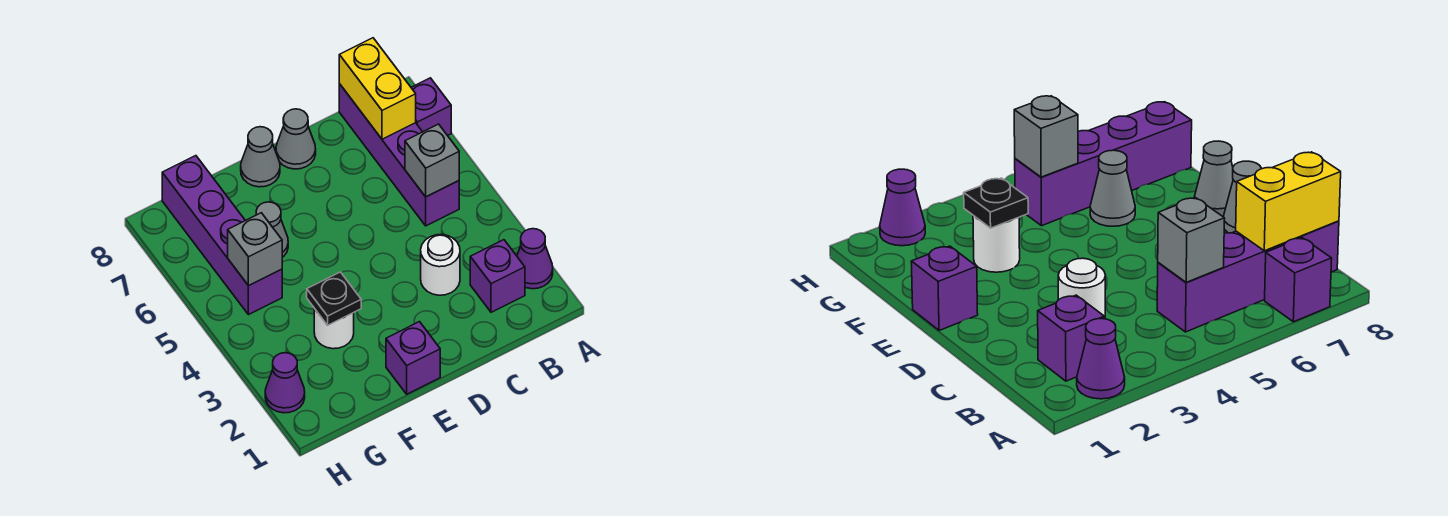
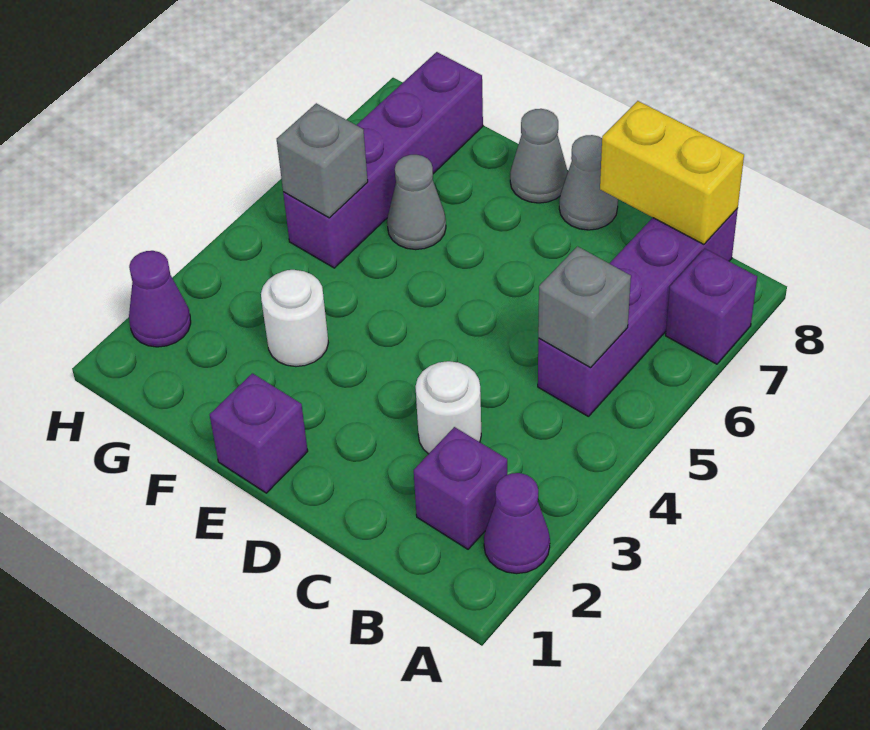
yellow brick B7:B8 level 2 -> yellow brick B8:C8 level 2
black plate F3 level 2 -> none

